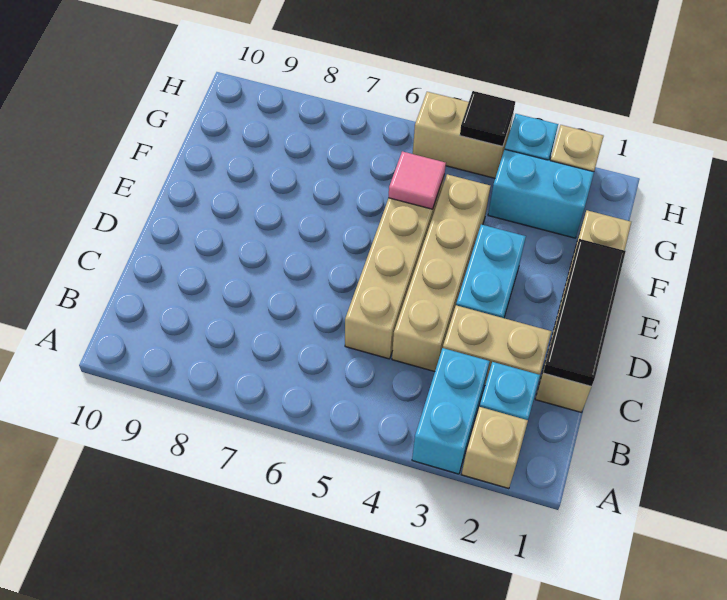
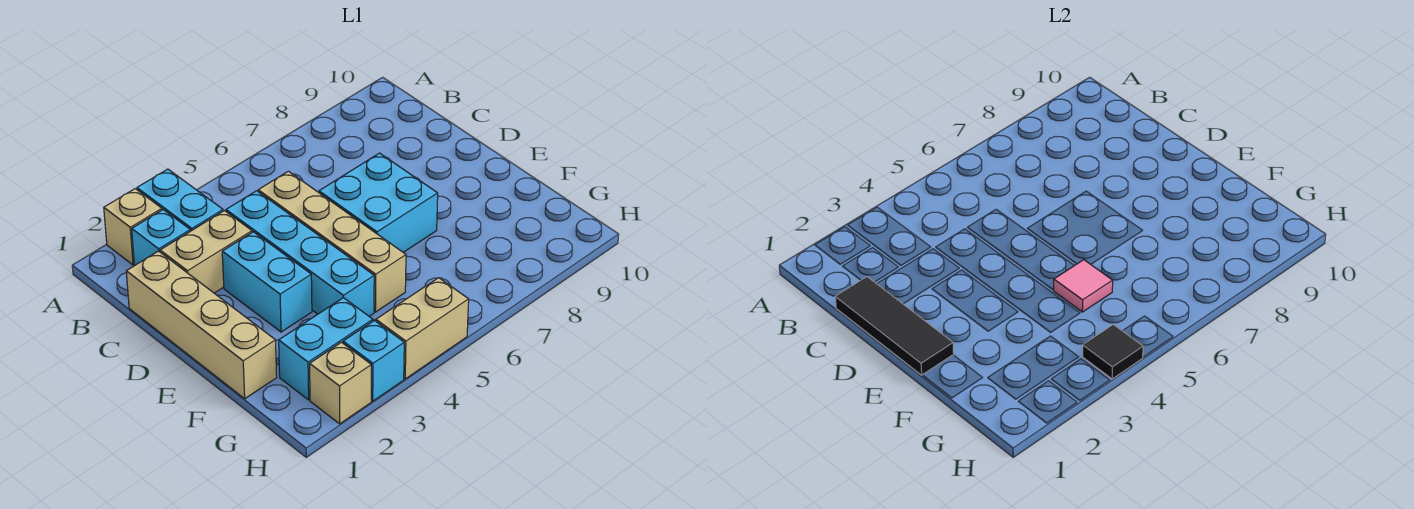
tan brick C4:F4 level 1 -> cyan brick C4:F4 level 1
none -> cyan brick D6:E7 level 1

